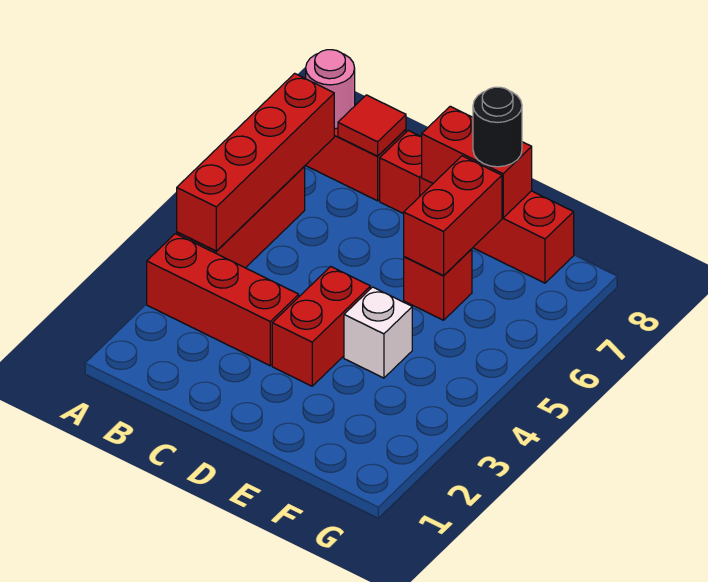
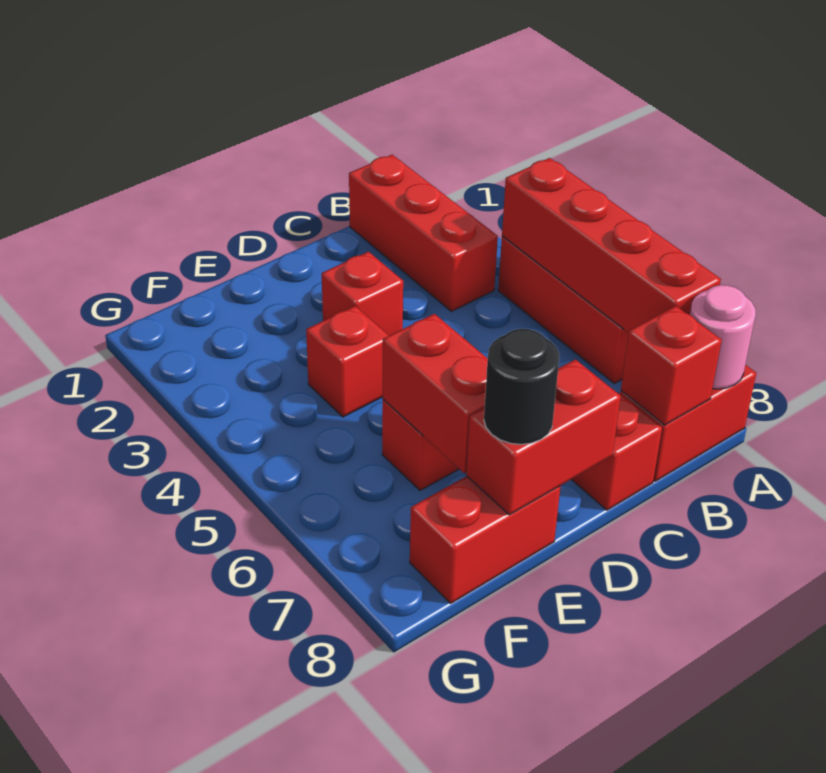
red brick A3:C3 level 1 -> red brick B1:B3 level 1
red tile B8 level 2 -> red brick B8 level 2
red brick D3:D4 level 1 -> red brick D3 level 1
white brick E4 level 1 -> red brick E4 level 1

